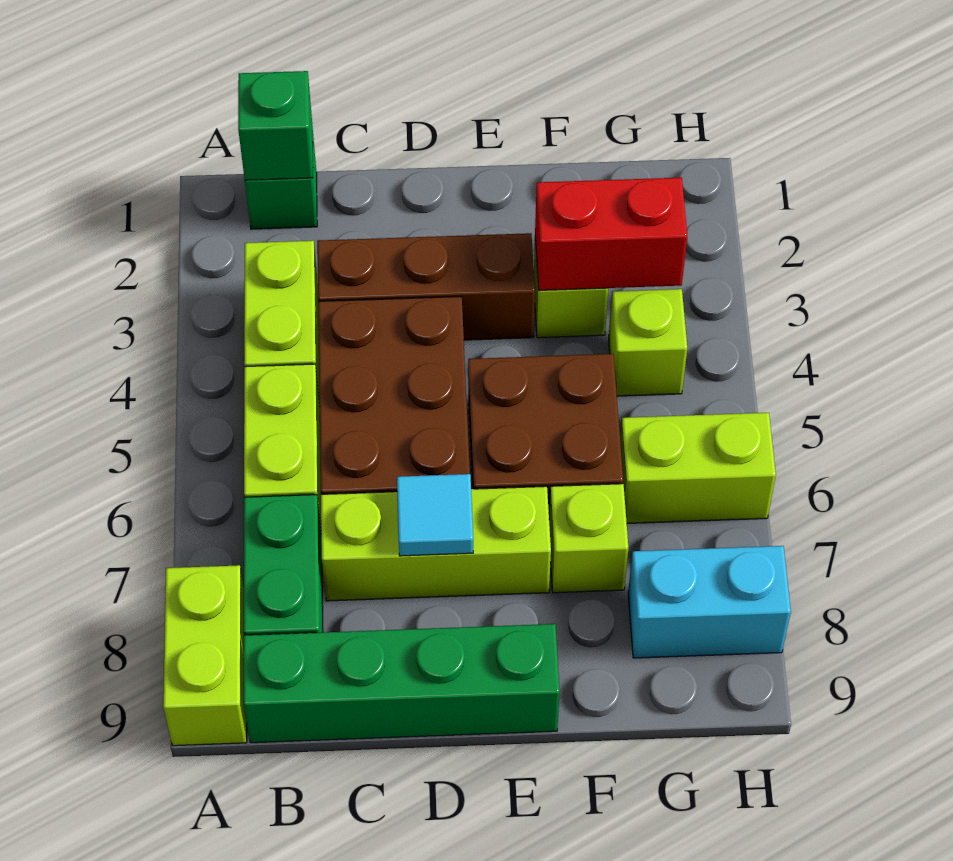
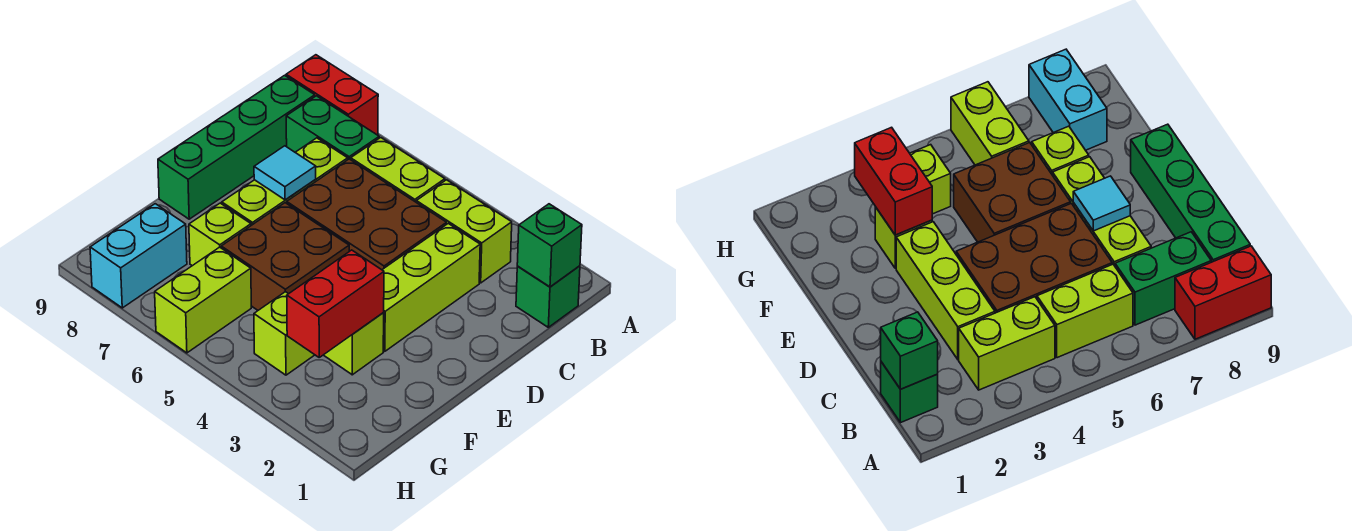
lime brick A8:A9 level 1 -> red brick A8:A9 level 1
brown brick C3:E3 level 1 -> lime brick C3:E3 level 1

